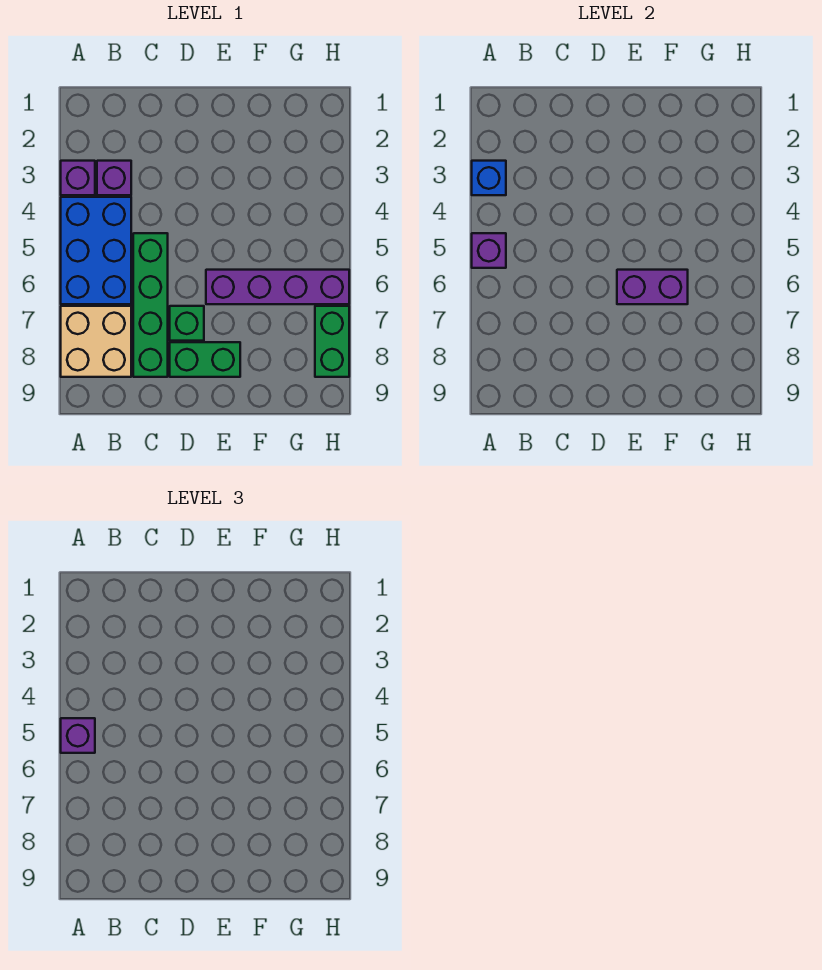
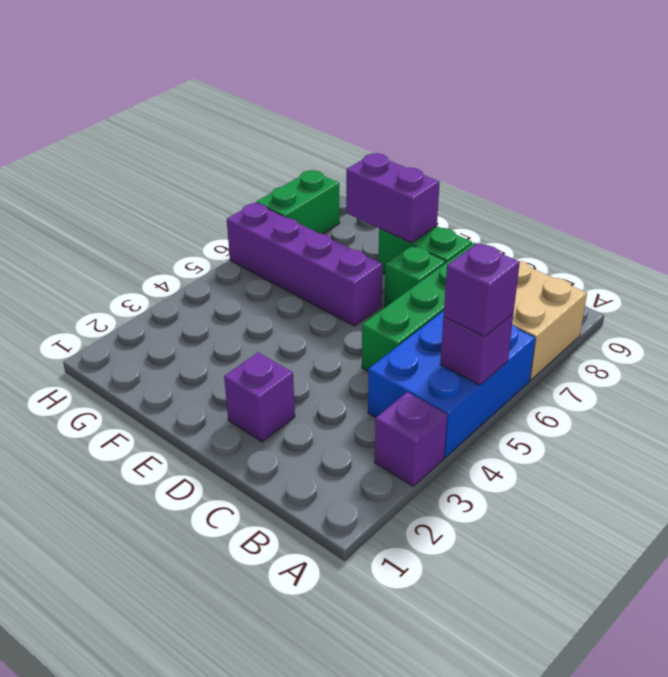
blue brick A3 level 2 -> none
purple brick B3 level 1 -> purple brick D2 level 1
purple brick E6:F6 level 2 -> purple brick E8:F8 level 2

